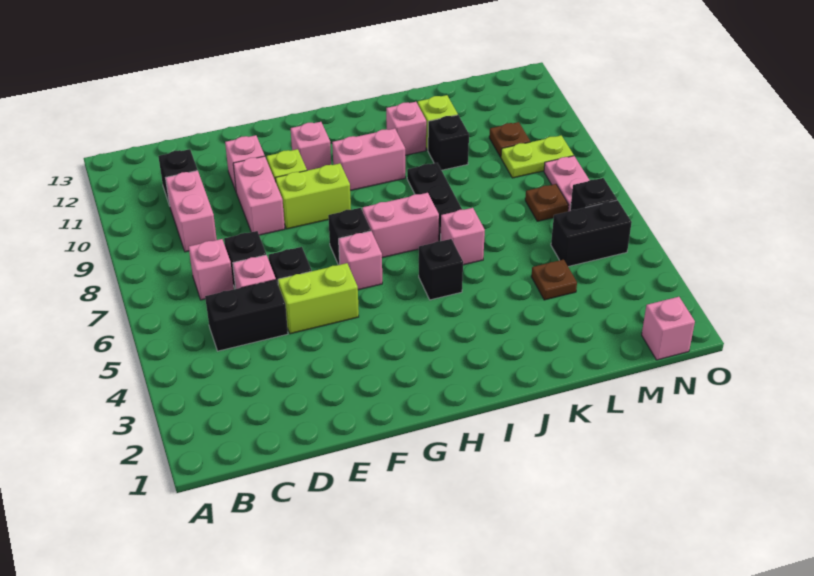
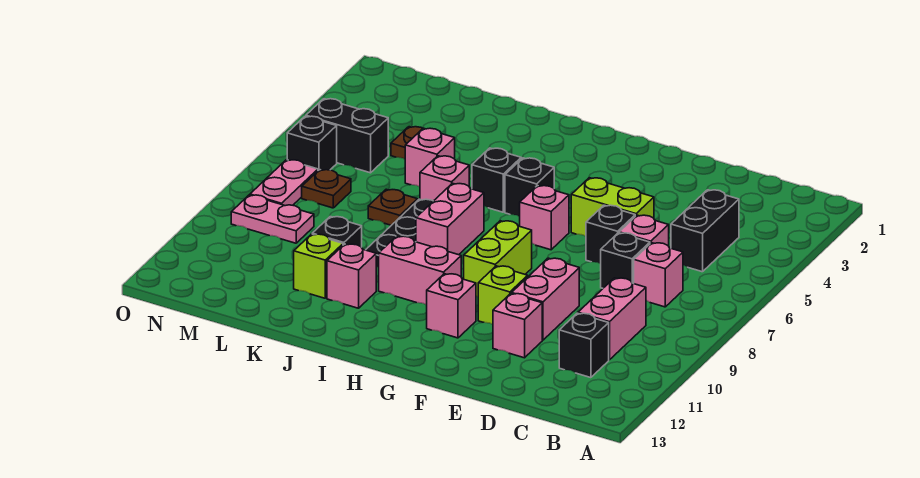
black brick C5:D5 level 1 -> black brick C4:C5 level 1
lime brick F9:G9 level 1 -> lime brick G8:G9 level 1
black brick G7 level 1 -> black brick H5 level 1
pink brick H7:I7 level 1 -> pink brick I7:I8 level 1
lime plate M9:N9 level 1 -> pink plate M9:N9 level 1
brown plate M10 level 1 -> brown plate K7 level 1
pink brick N1 level 1 -> pink brick K5 level 1

